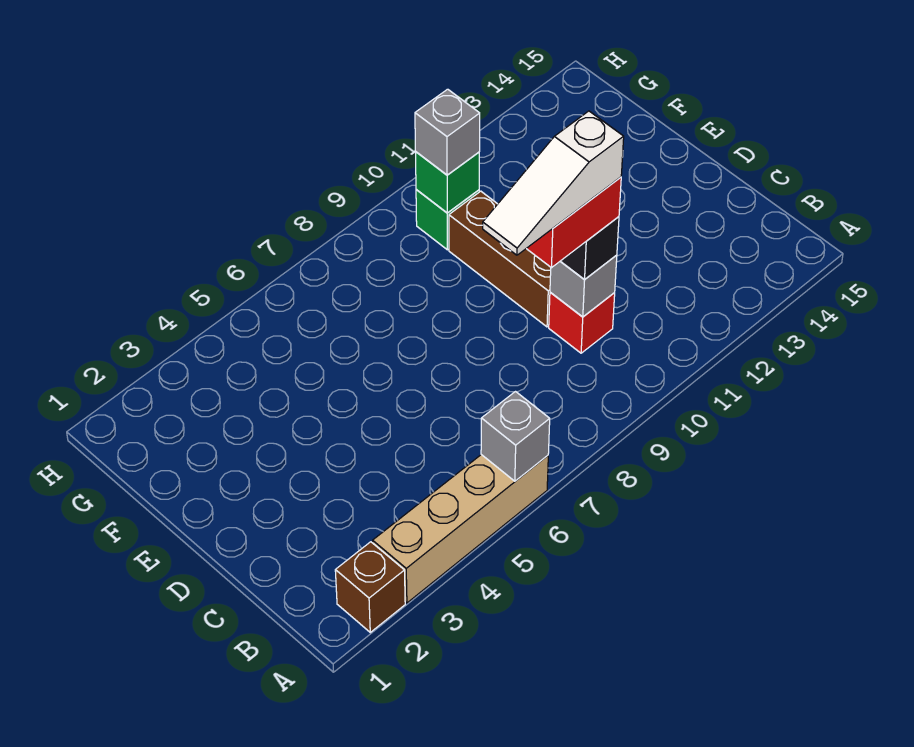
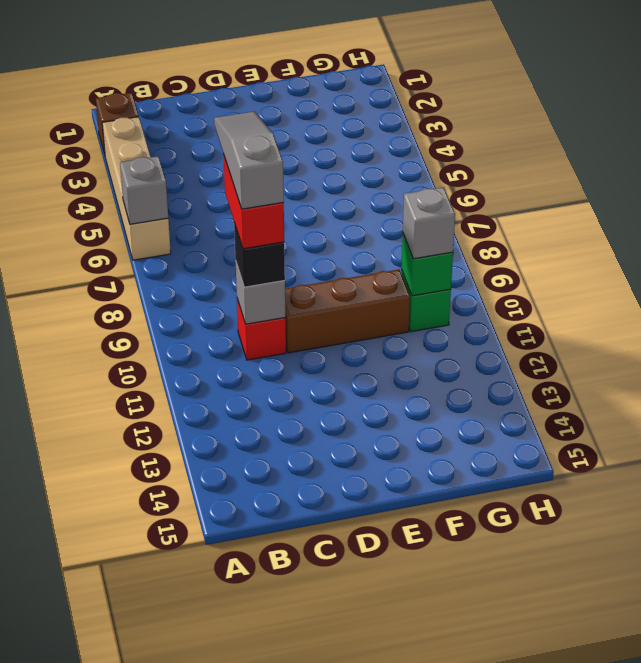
white slope C8:C10 level 5 top 10 -> grey slope C8:C10 level 5 top 10

